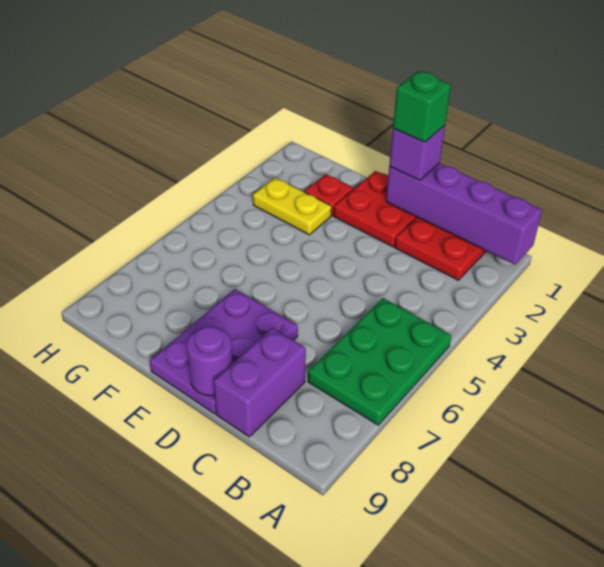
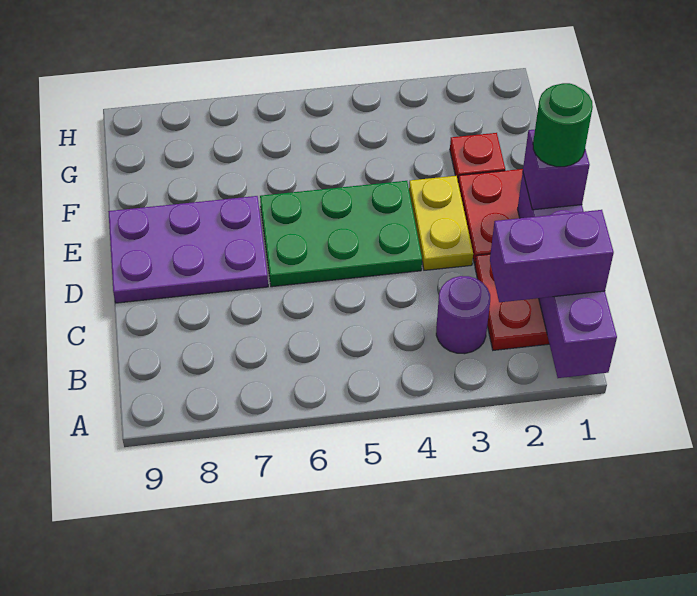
green plate A5:B7 level 1 -> green plate D4:E6 level 1
purple brick C8:C9 level 1 -> purple brick B1:B2 level 3
green brick D1 level 4 -> green round brick D1 level 4
purple round brick D9 level 2 -> purple round brick B3 level 1
yellow plate F3:G3 level 1 -> yellow plate D3:E3 level 1

